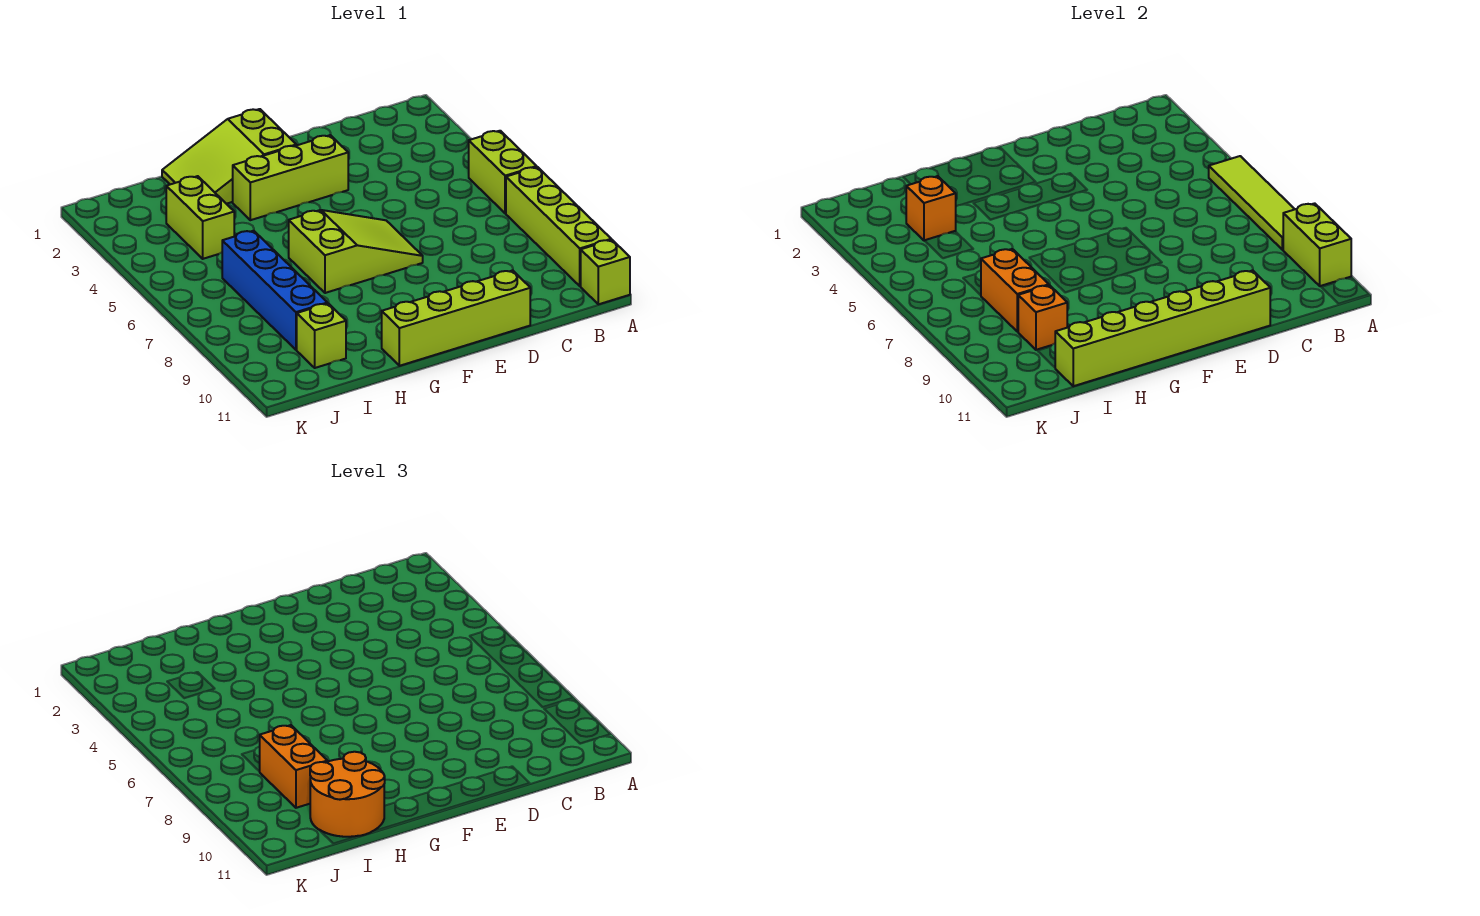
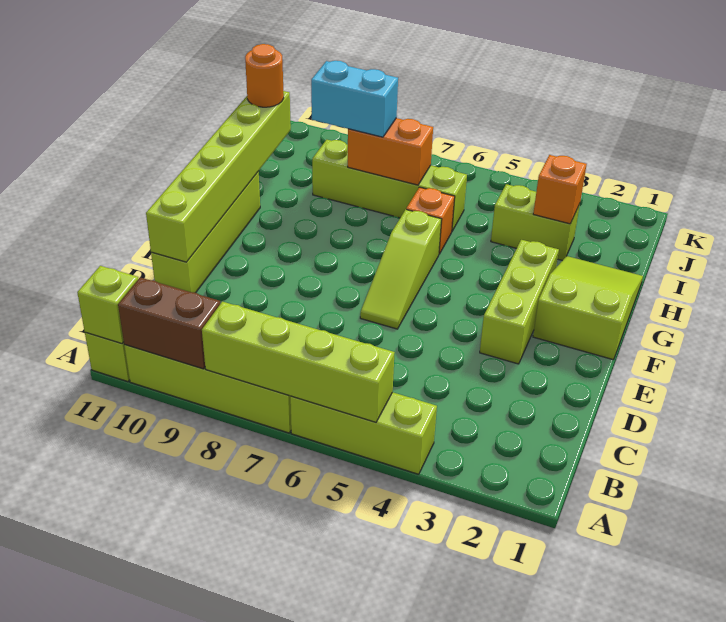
lime brick A5:A6 level 1 -> lime brick A4:A6 level 1
lime tile A5:A8 level 2 -> lime brick A5:A8 level 2
lime brick A9:A10 level 2 -> brown brick A9:A10 level 2
lime slope E6:G7 level 1 top G -> lime slope E6:G6 level 1 top G
orange round brick H10:I11 level 3 -> orange round brick I11 level 3
blue brick I6:I9 level 1 -> lime brick I6:I9 level 1
orange brick I8:I9 level 3 -> cyan brick I8:I9 level 3
orange brick I9 level 2 -> orange brick H6 level 1
lime brick I10 level 1 -> lime brick A11 level 2

